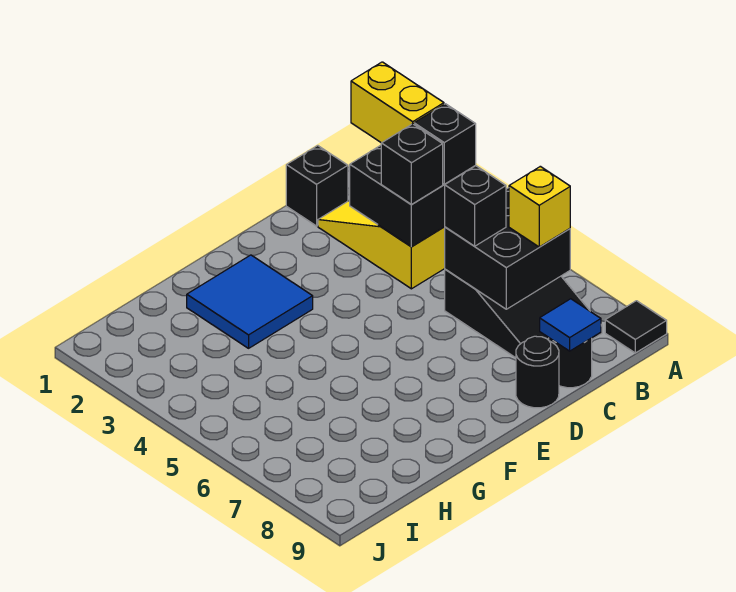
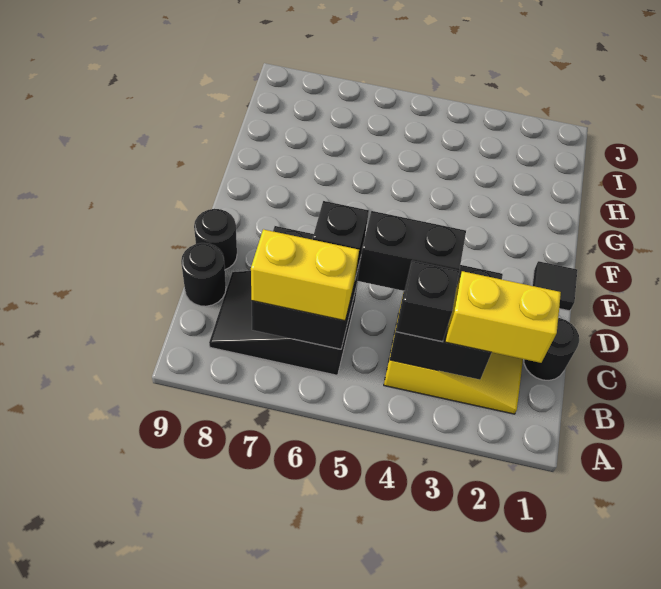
black tile A9 level 1 -> black tile E1 level 1
yellow brick B7 level 3 -> yellow brick B6:B7 level 3
black brick C1 level 1 -> black round brick C1 level 1
black brick C4 level 3 -> black brick C4:C5 level 3
blue tile C9 level 2 -> none
blue tile F2:G3 level 1 -> none

